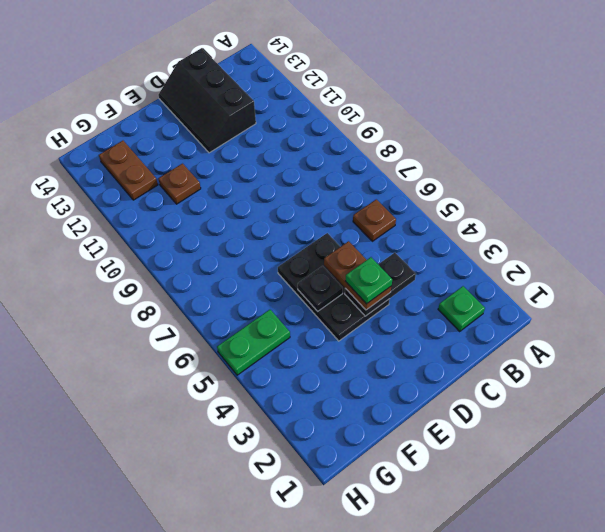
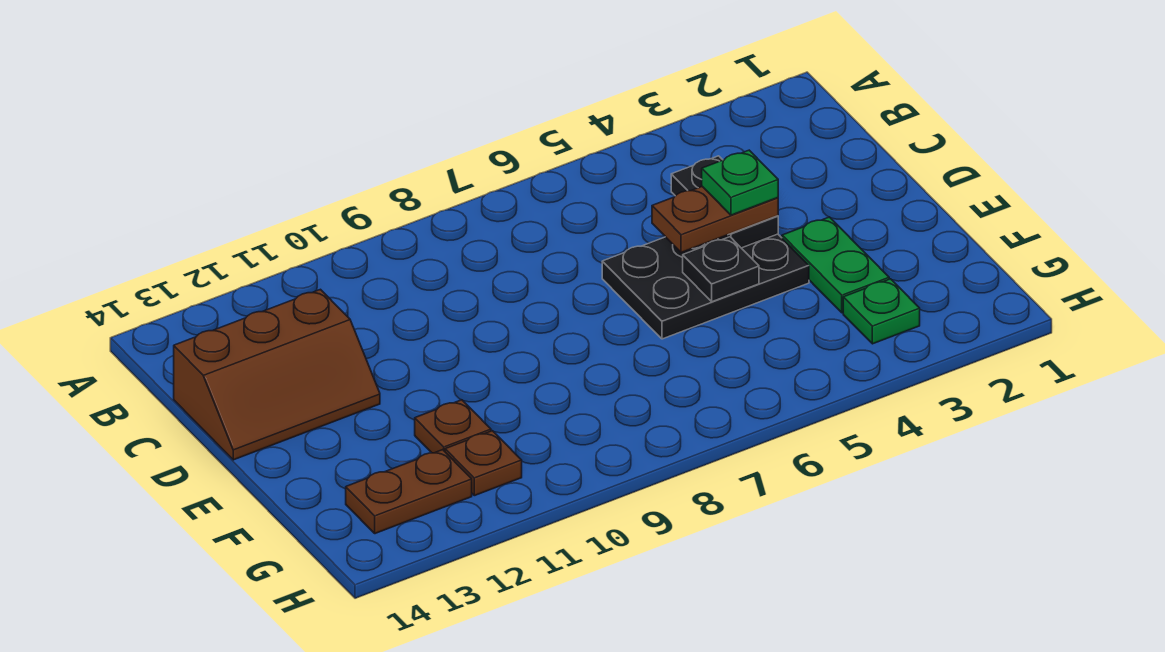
green plate B2 level 1 -> green plate G3 level 1
brown plate B6 level 1 -> brown plate G11 level 1
black slope C12:D14 level 1 top C -> brown slope C12:D14 level 1 top C
green plate G5:H5 level 1 -> green plate E3:F3 level 1

